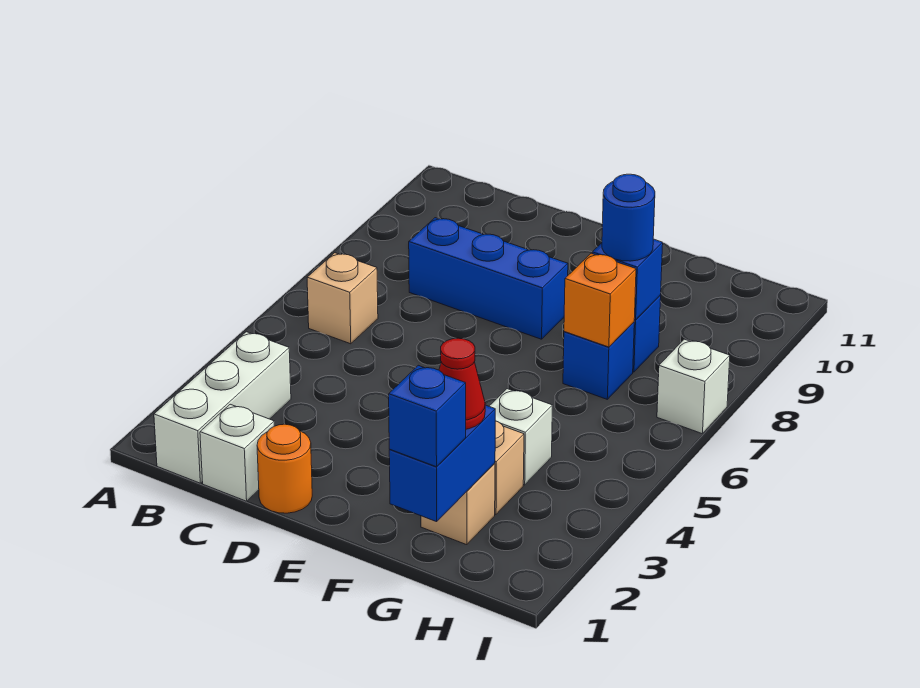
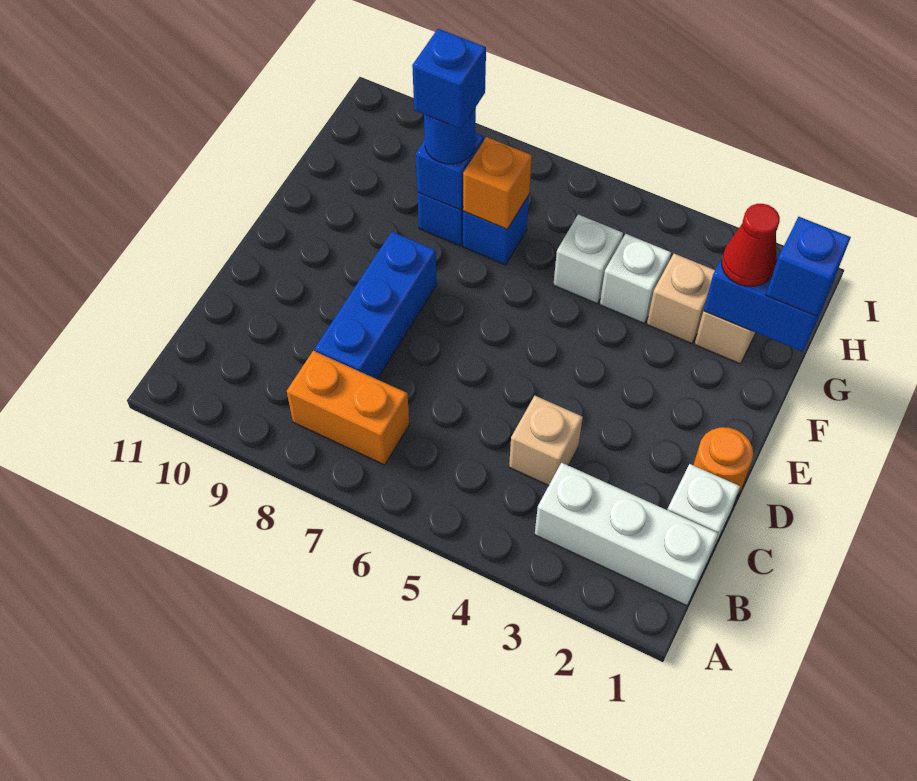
tan brick B6 level 1 -> tan brick C4 level 1
none -> orange brick B7:B8 level 1
none -> blue brick G8 level 4
white brick I7 level 1 -> white brick G5 level 1

